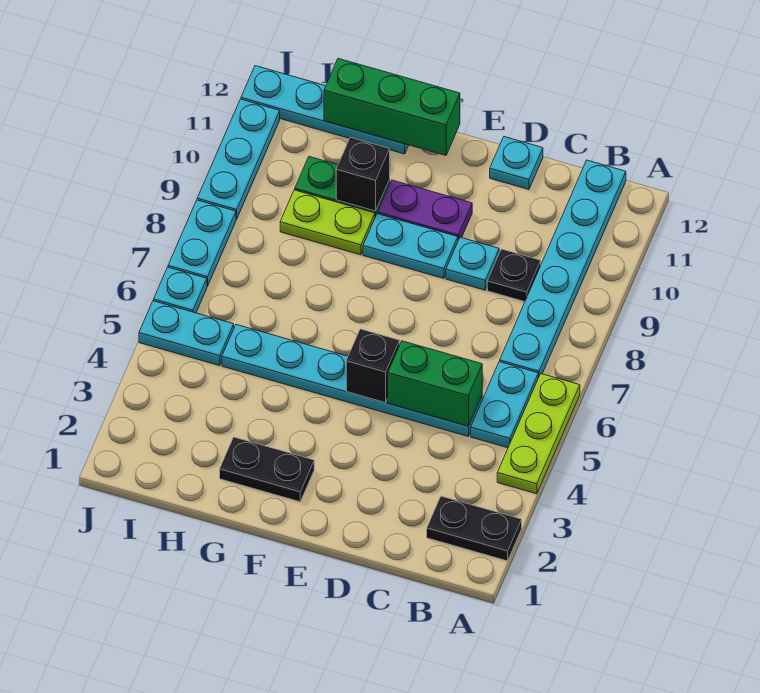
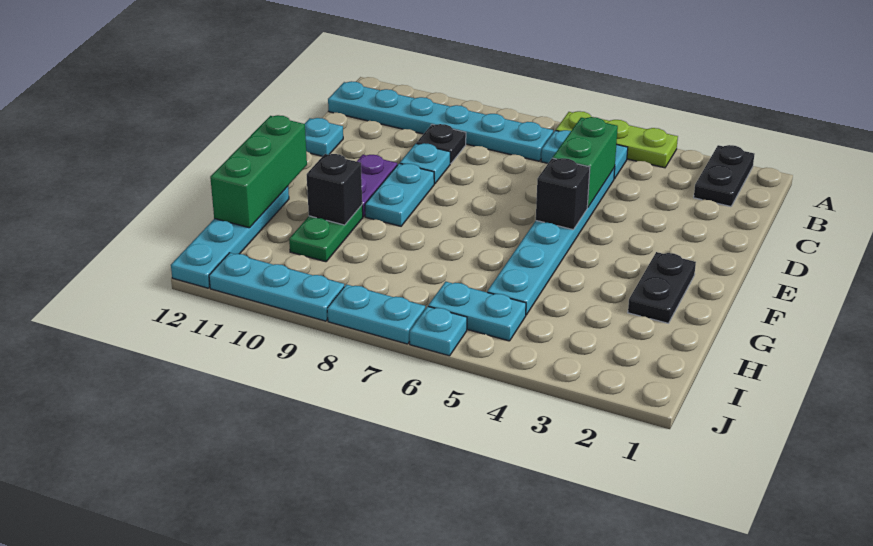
lime plate G9:H9 level 1 -> none
cyan plate I5:J5 level 1 -> cyan plate I5:I6 level 1

